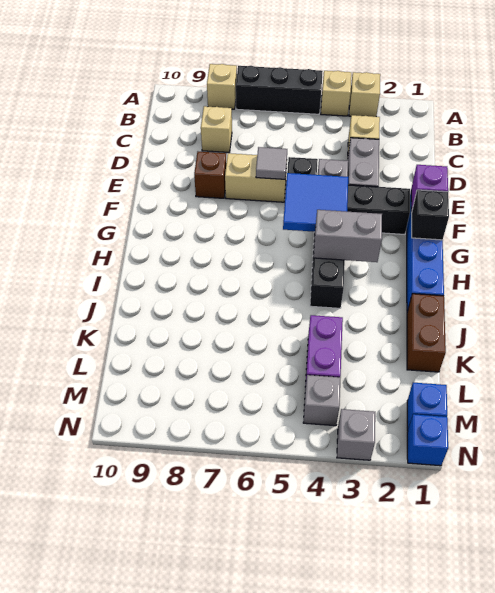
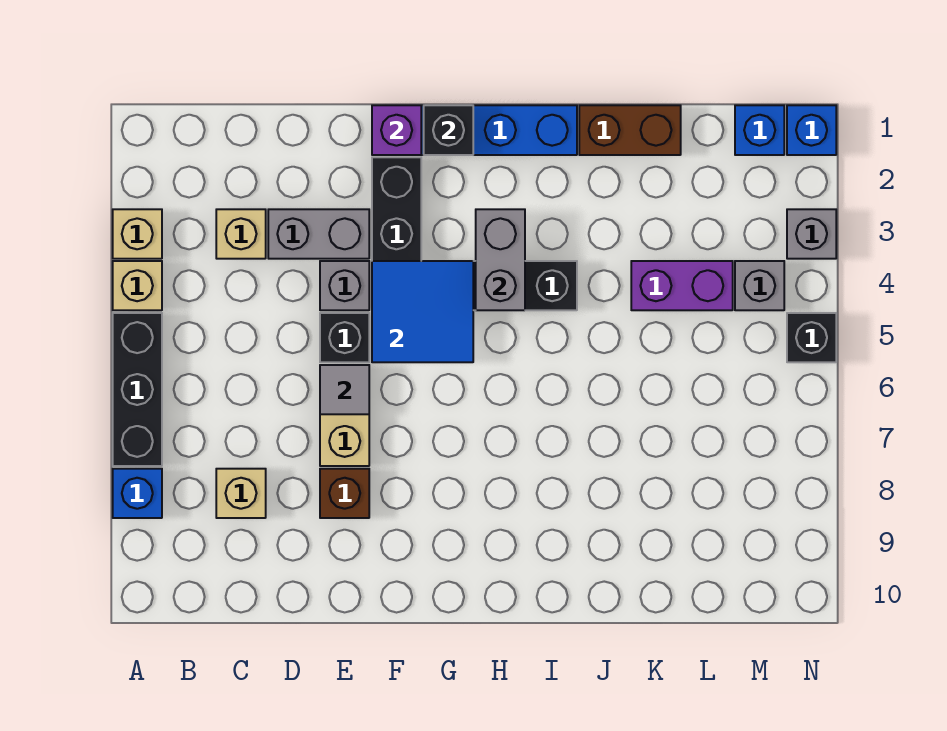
tan brick A8 level 1 -> blue brick A8 level 1
none -> black brick N5 level 1

